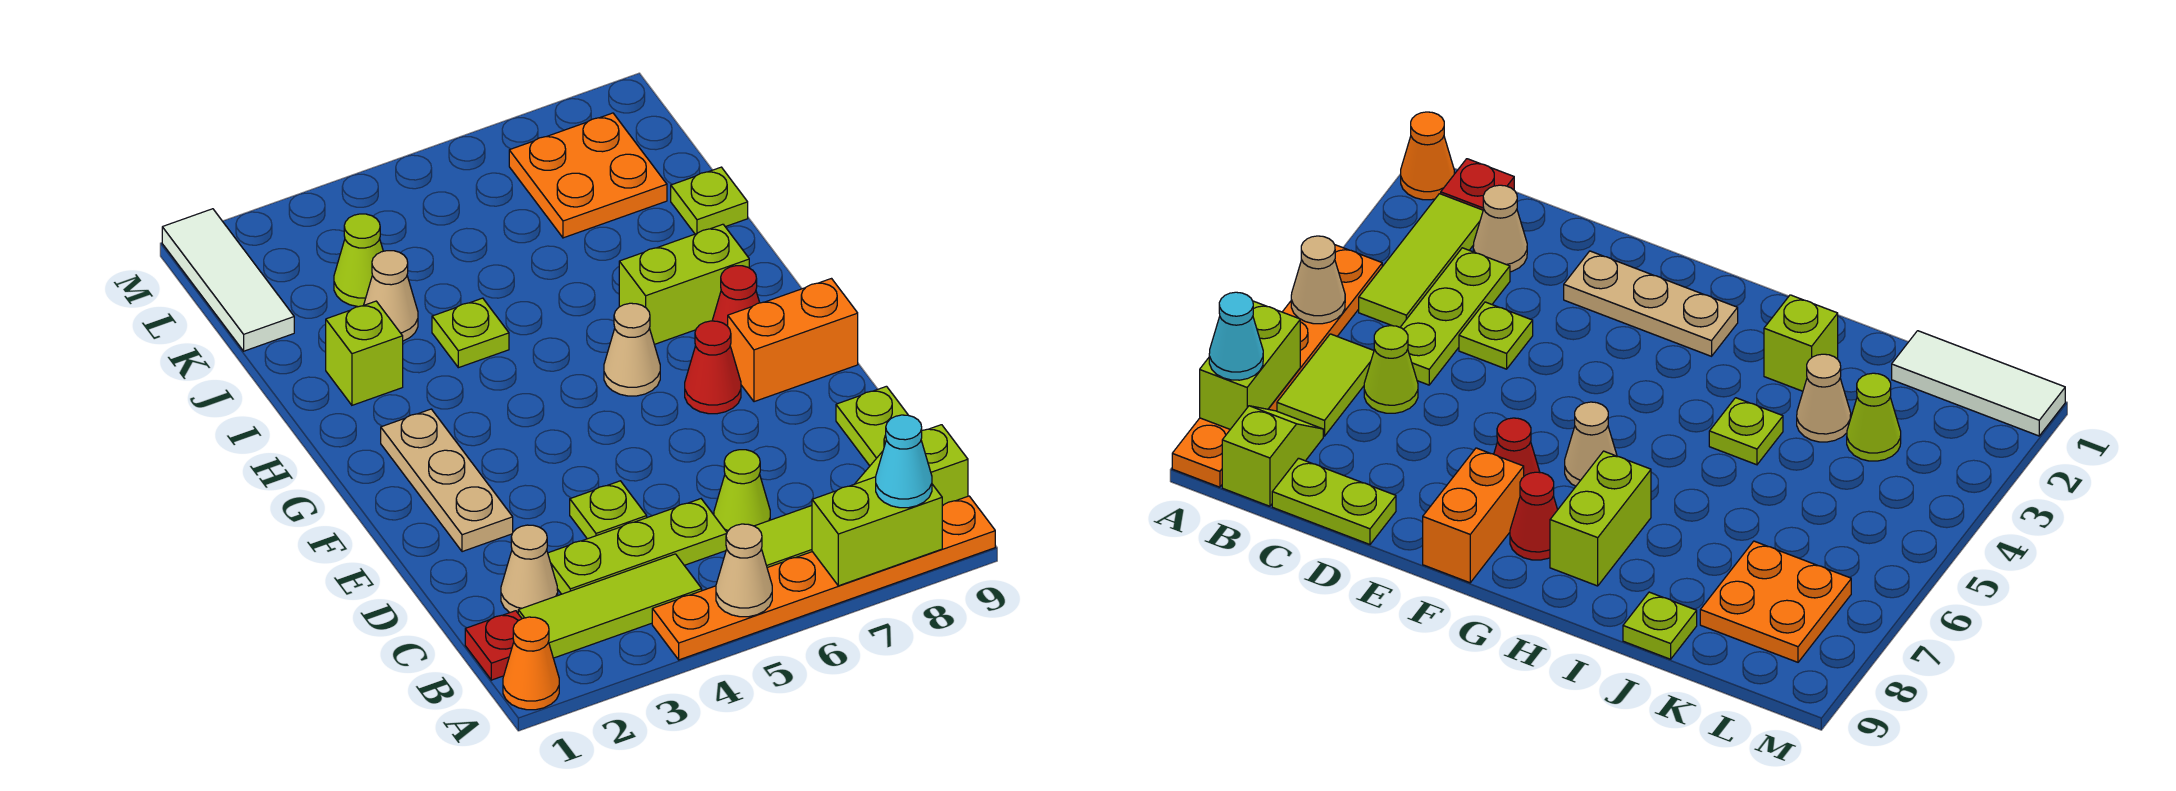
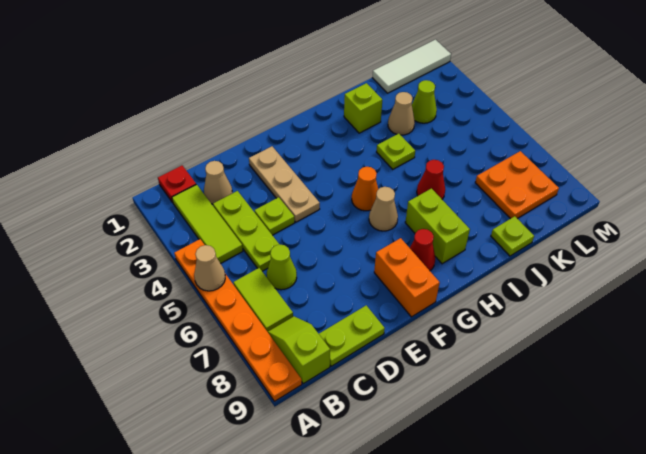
orange cone A1 level 1 -> orange cone G5 level 1
lime brick A7:A8 level 2 -> none
cyan cone A8 level 3 -> none
tan plate E2:G2 level 1 -> tan plate E2:E4 level 1
red cone F7 level 1 -> red cone I6 level 1

